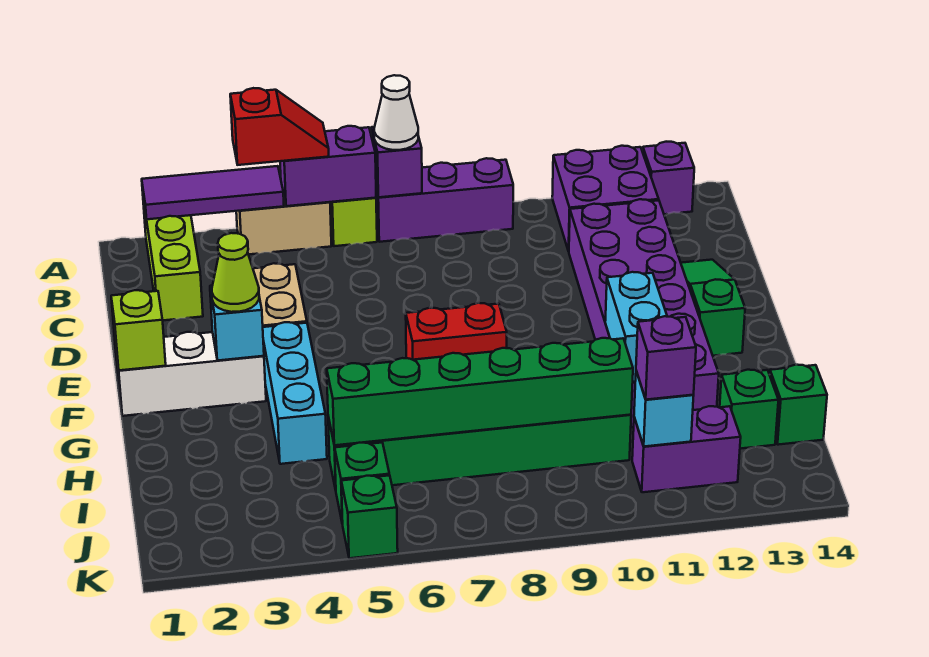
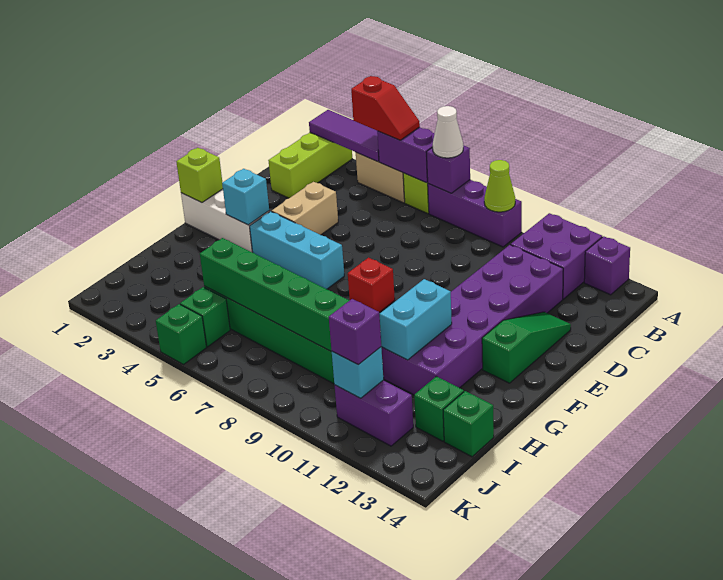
lime cone F3 level 3 -> lime cone A9 level 2
cyan brick F4:H4 level 1 -> cyan brick F4:F6 level 1
red brick F7:F8 level 1 -> red brick F8 level 1

